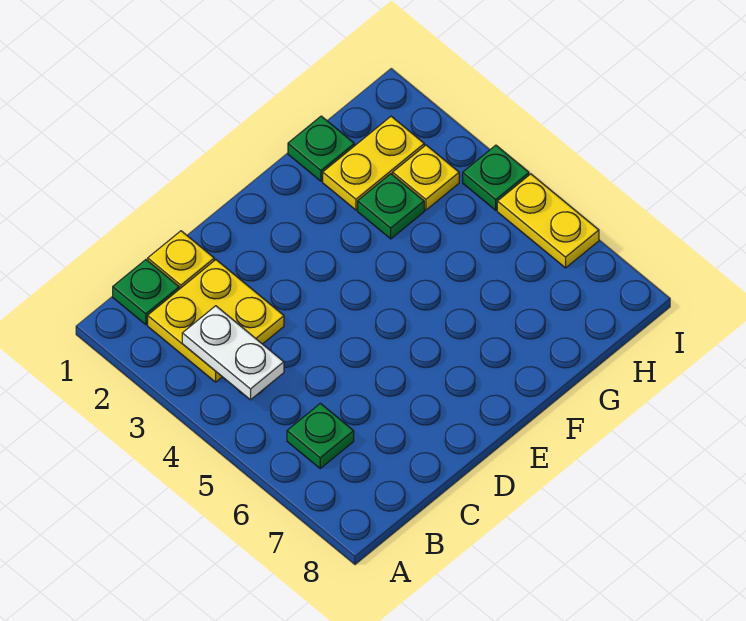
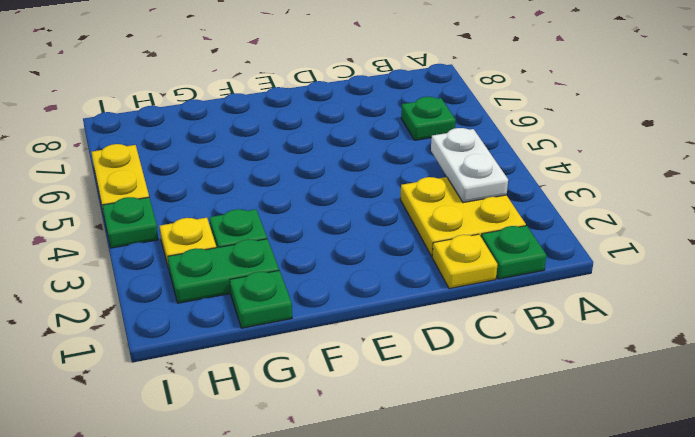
yellow plate G2:H2 level 1 -> green plate G2:H2 level 1

